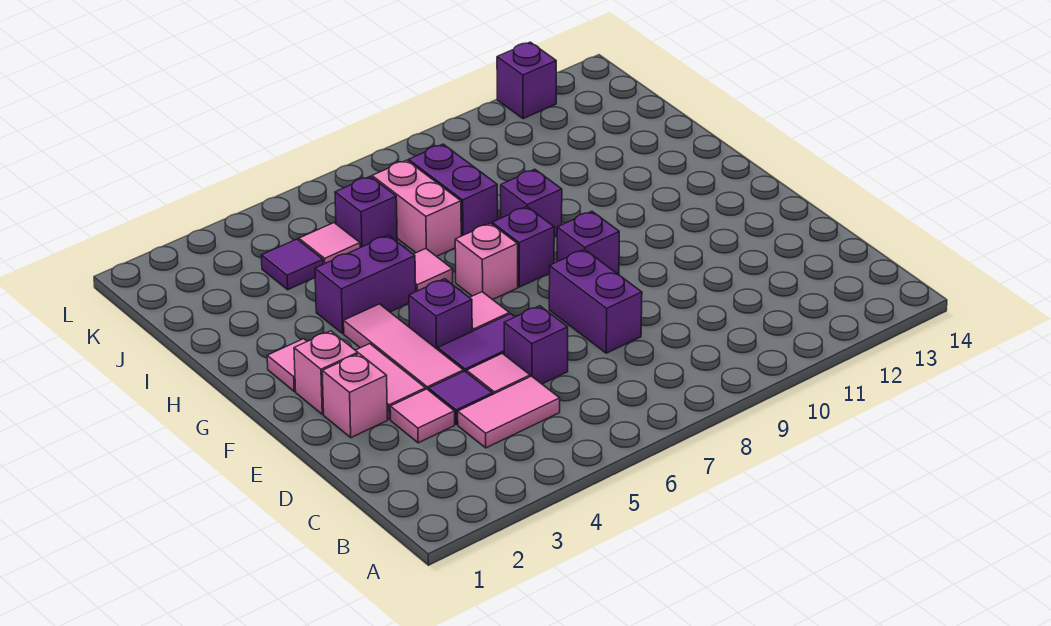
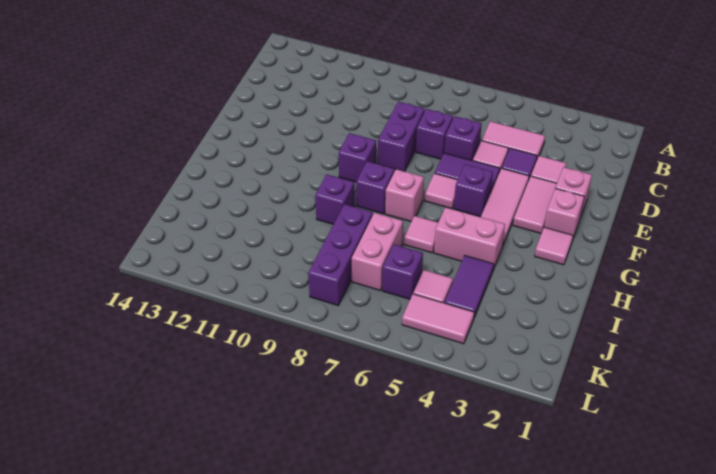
purple brick H4:H5 level 1 -> pink brick H4:H5 level 1
purple brick I8:J8 level 1 -> purple brick I8:K8 level 1
purple tile J4 level 1 -> purple tile I4:J4 level 1
none -> pink tile K4:K5 level 1
purple brick L12 level 1 -> purple brick D7 level 1

